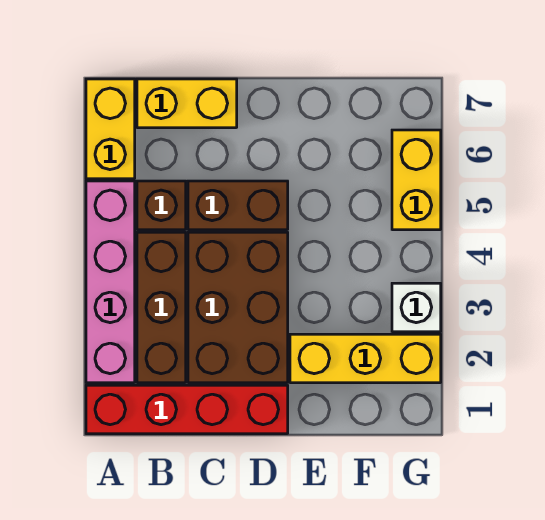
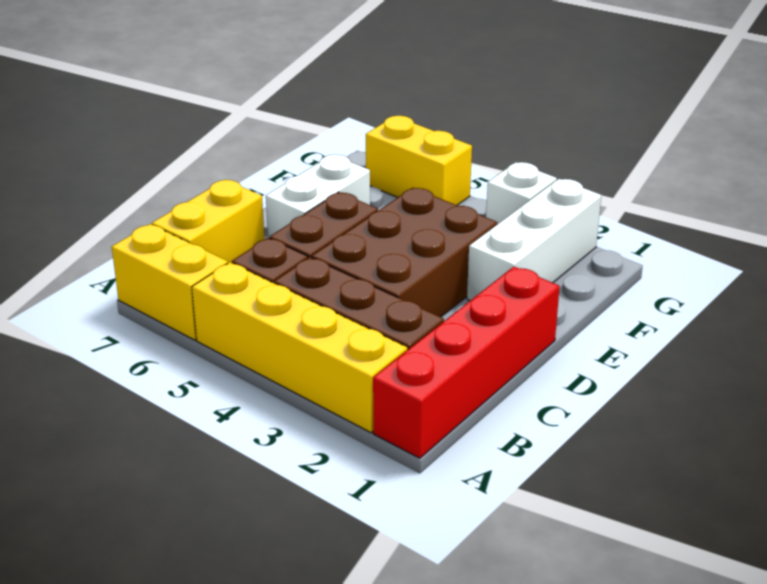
pink brick A2:A5 level 1 -> yellow brick A2:A5 level 1
brown brick C2:D4 level 1 -> brown brick C3:E4 level 1
none -> white brick D6:E6 level 1
yellow brick E2:G2 level 1 -> white brick E2:G2 level 1

